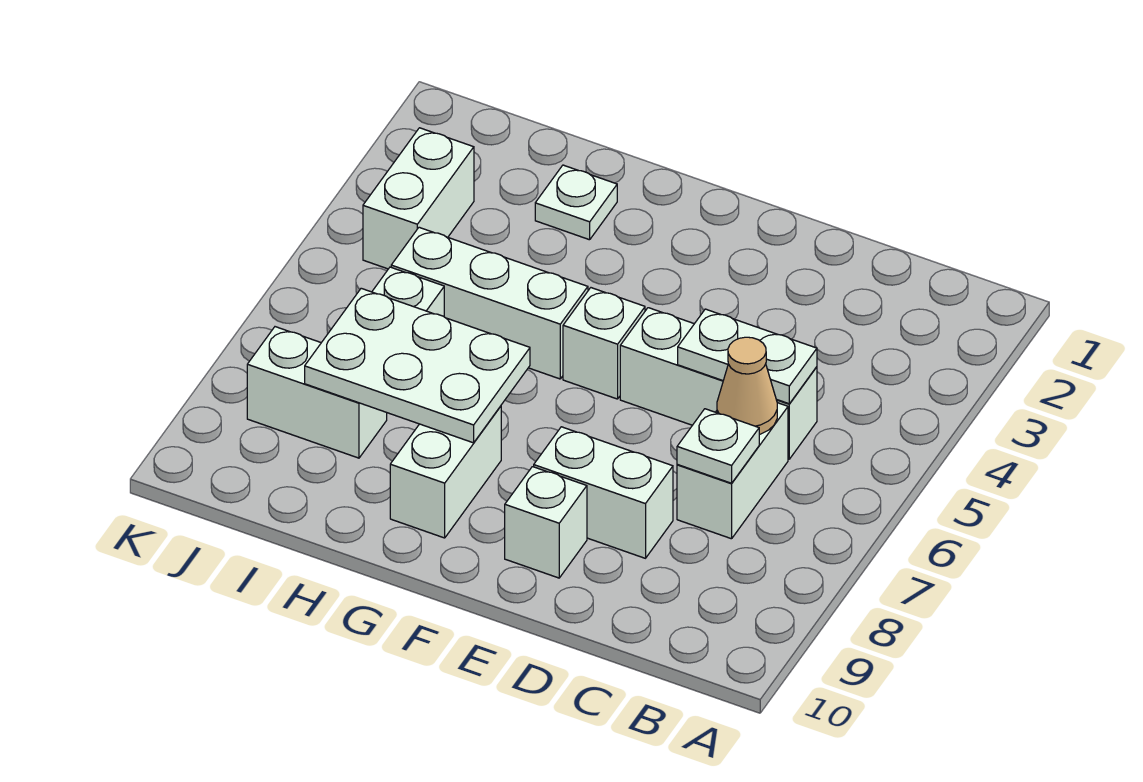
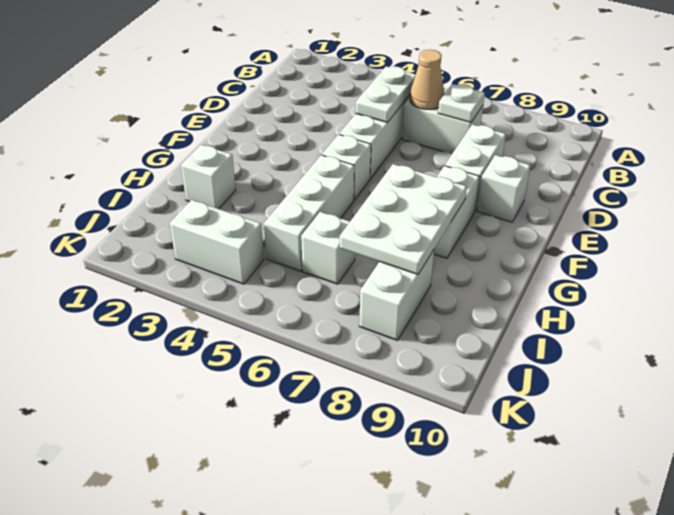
white brick G8:G9 level 1 -> white brick F8:G8 level 1
white plate H2 level 1 -> white brick H2 level 1

